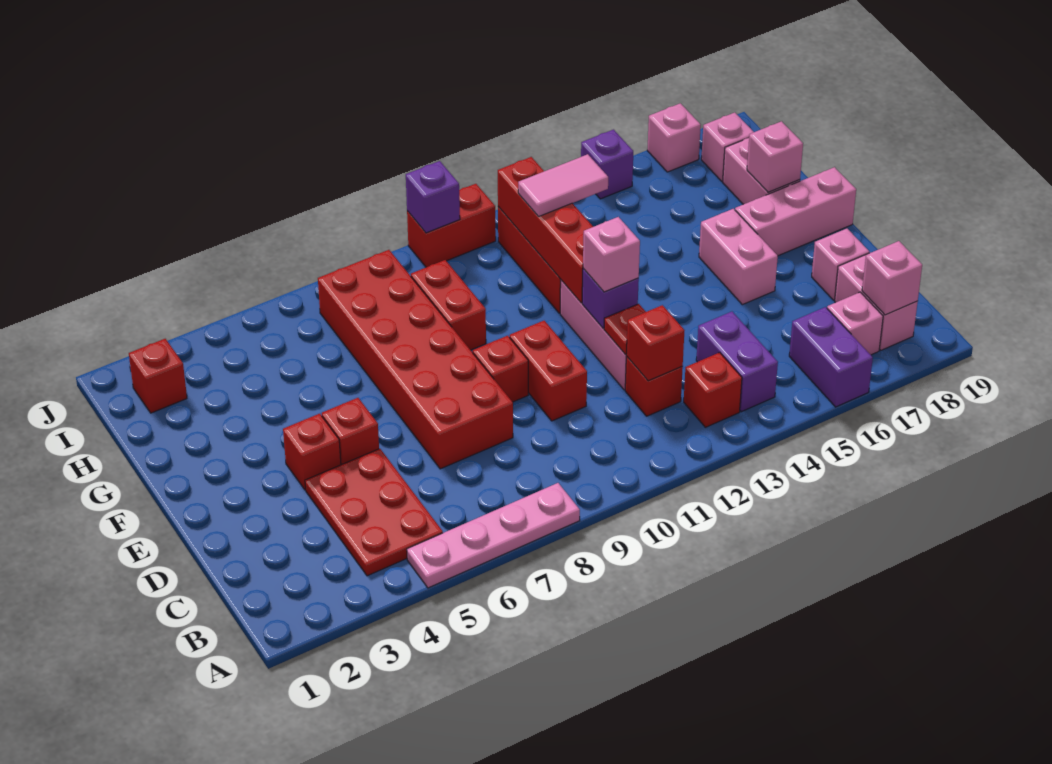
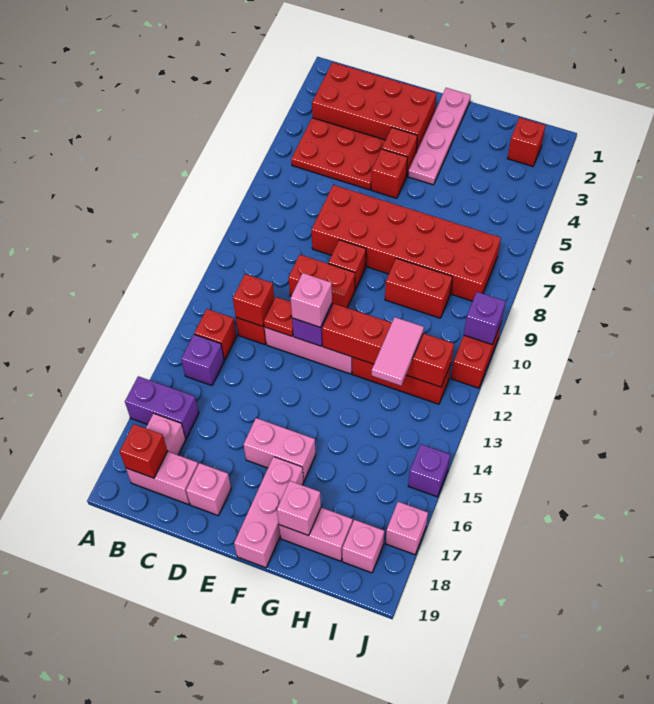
pink plate A5:A8 level 1 -> pink plate F1:F4 level 1
none -> red brick B2:E3 level 1
purple brick B14:C14 level 1 -> purple brick B14 level 1
pink brick B18 level 2 -> red brick B18 level 2

